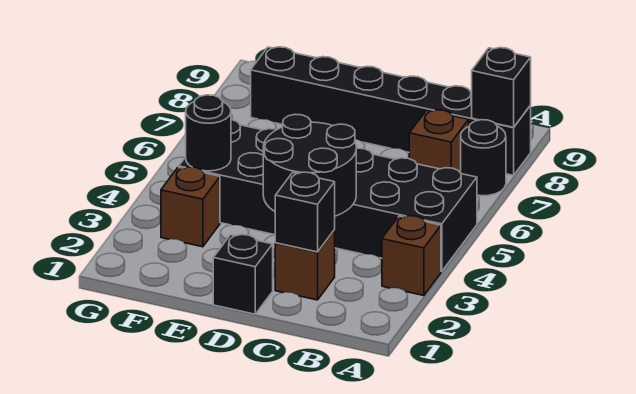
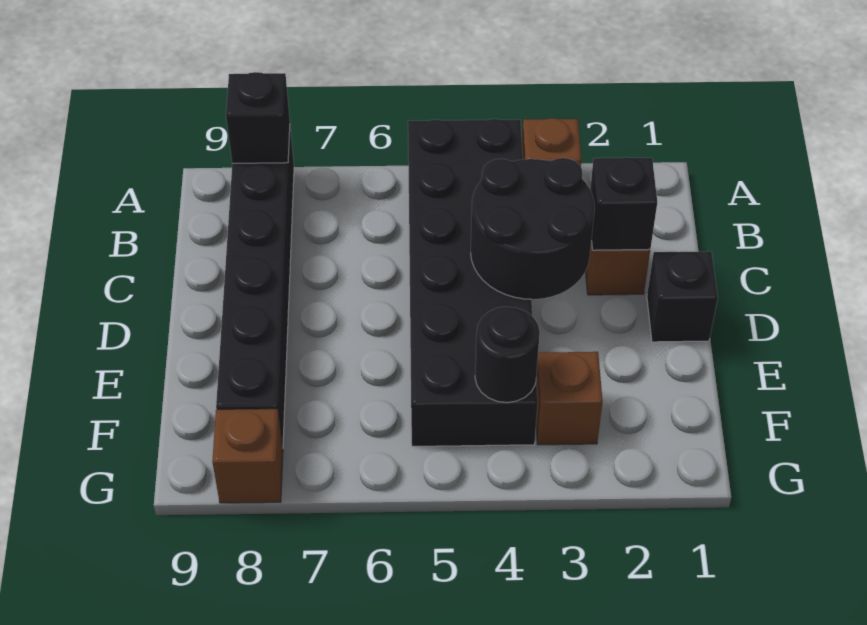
black round brick A7 level 1 -> none
brown brick B7 level 1 -> brown brick G8 level 1

